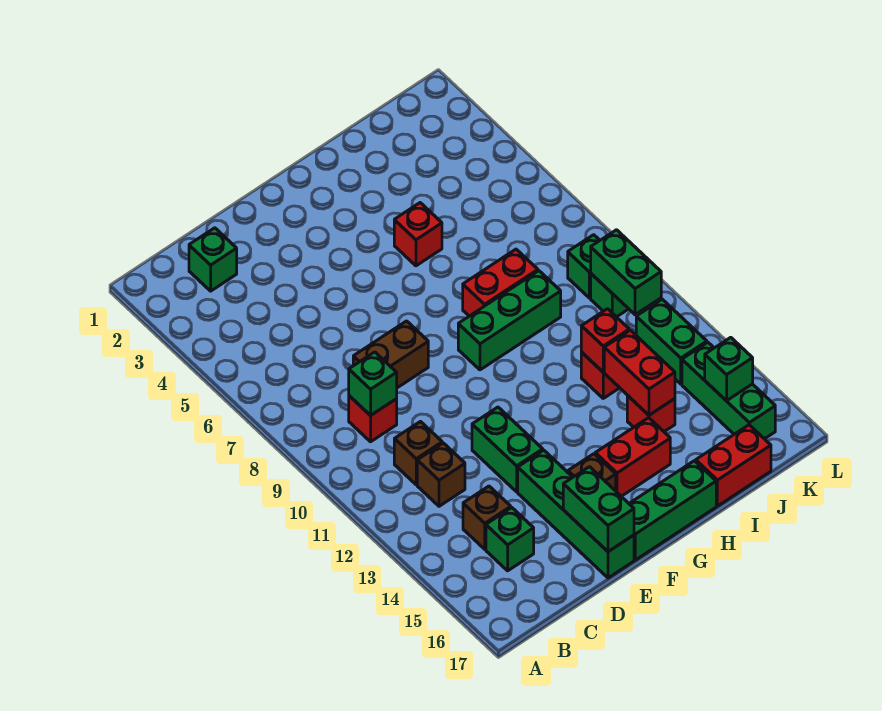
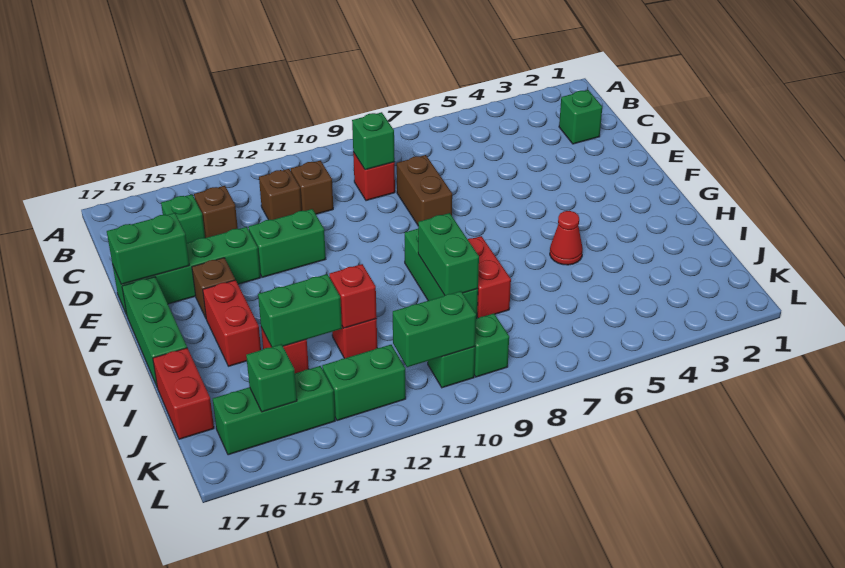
red brick H5 level 1 -> red cone H5 level 1
none -> green brick H9:I9 level 2
red brick I13:I14 level 2 -> green brick I13:I14 level 2

